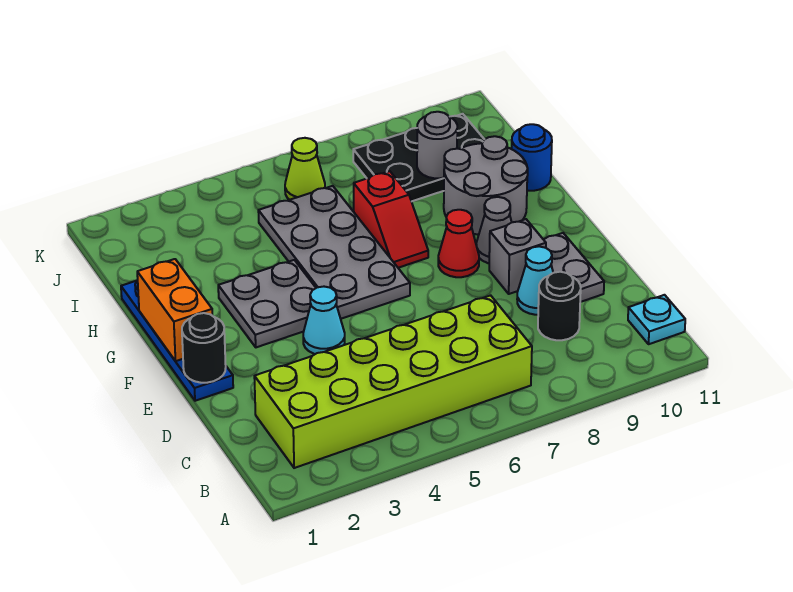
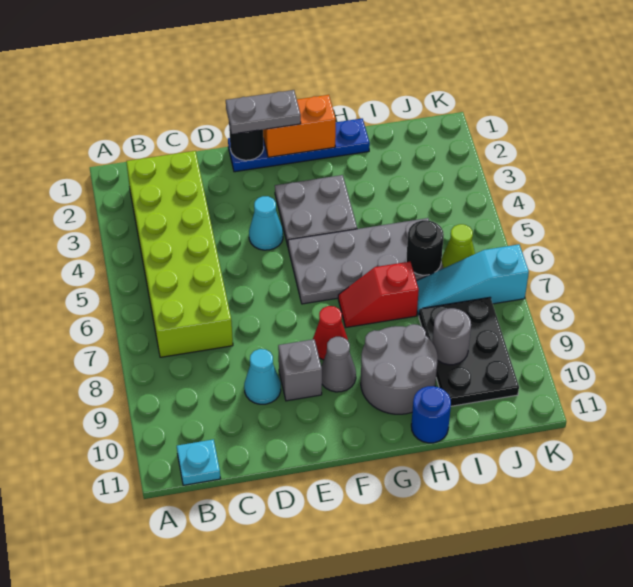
black round brick C9 level 1 -> black round brick I6 level 2
grey plate D10:E10 level 1 -> grey plate E1:F1 level 3
none -> cyan slope I7:K7 level 1 top K

